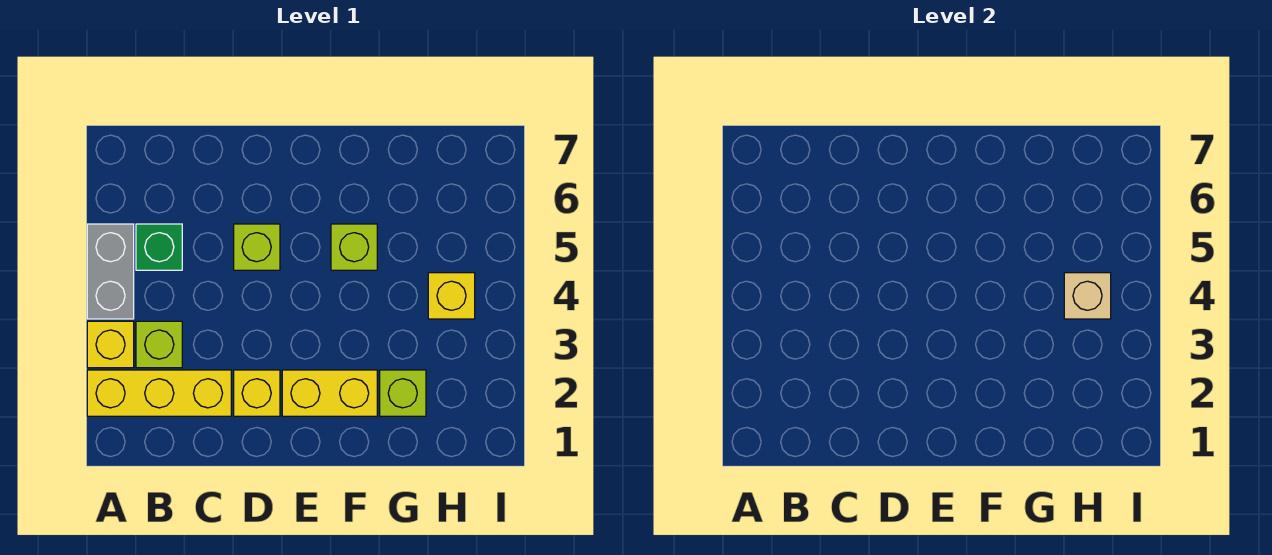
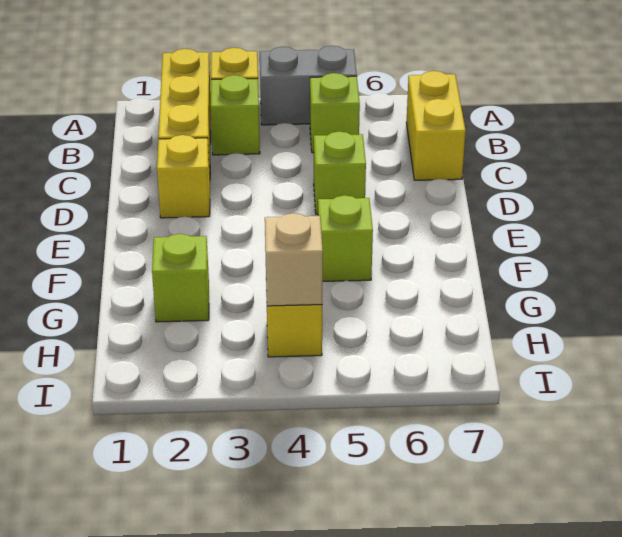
green brick B5 level 1 -> lime brick B5 level 1
yellow brick E2:F2 level 1 -> yellow brick B7:C7 level 1

